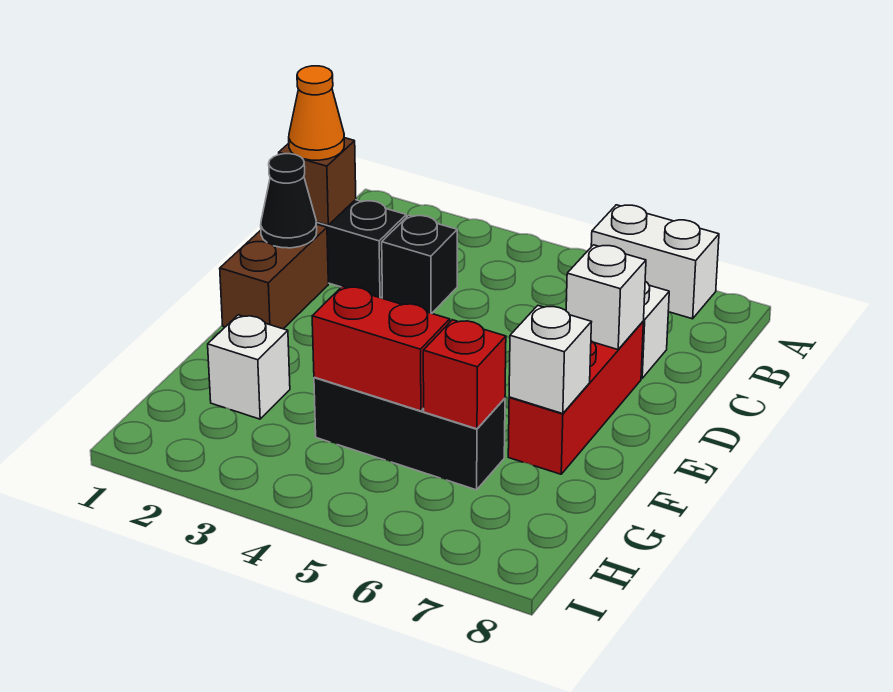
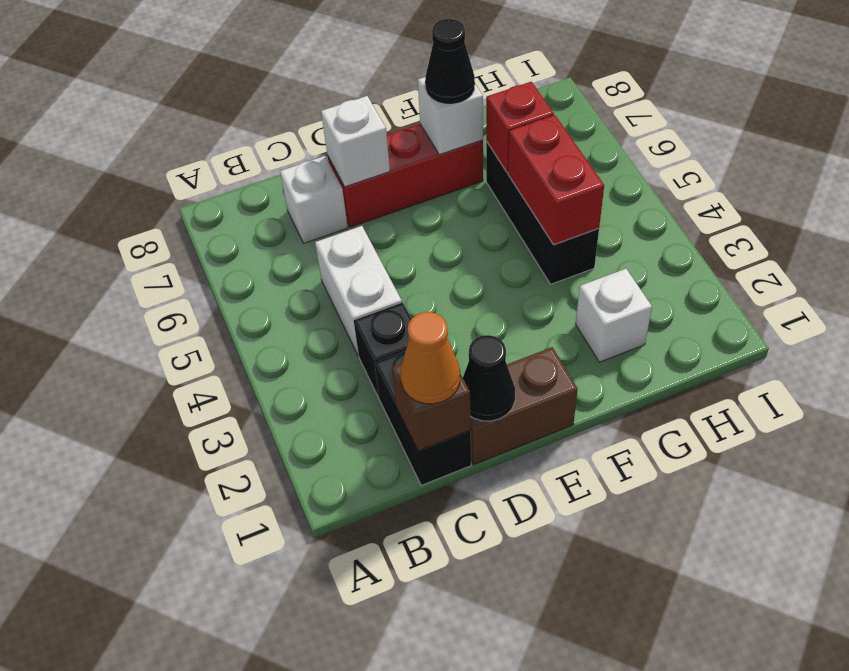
white brick A6:A7 level 1 -> white brick C4:C5 level 1
none -> black cone F7 level 3

